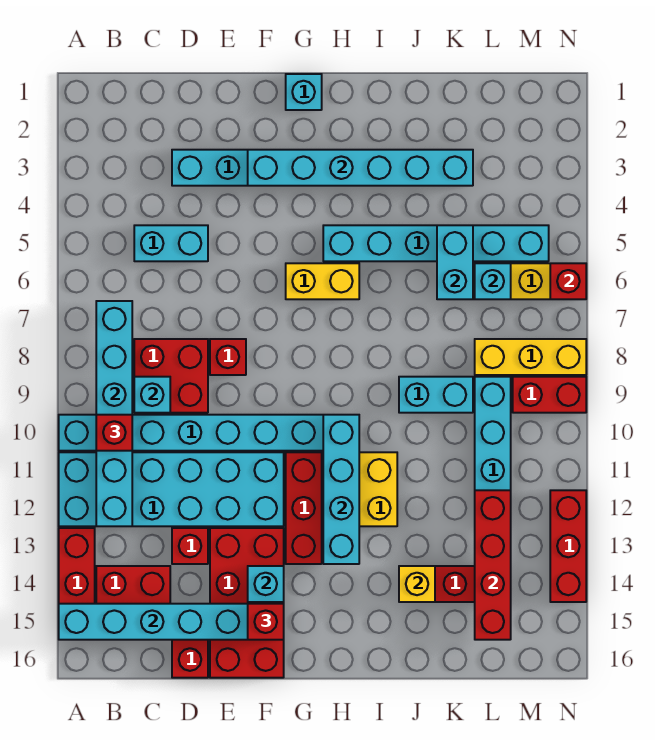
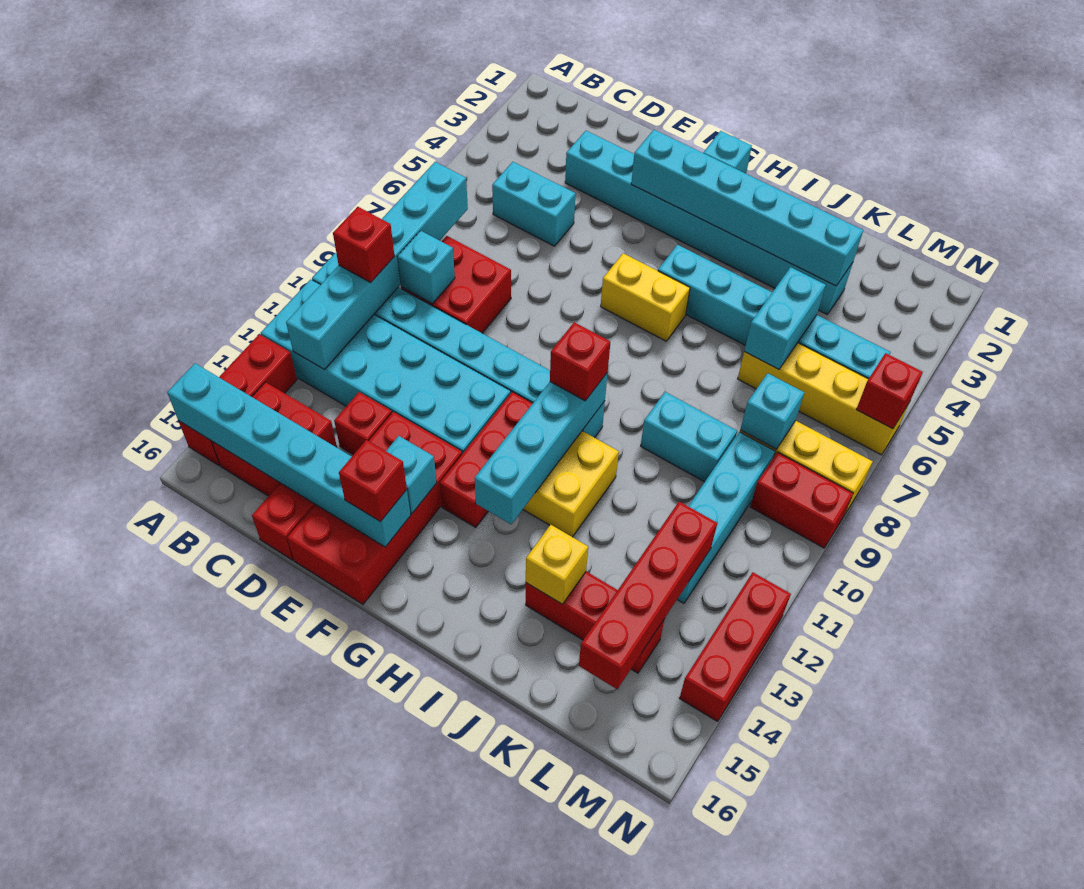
red brick E8 level 1 -> red brick H10 level 3
cyan brick L6 level 2 -> cyan brick L8 level 2

